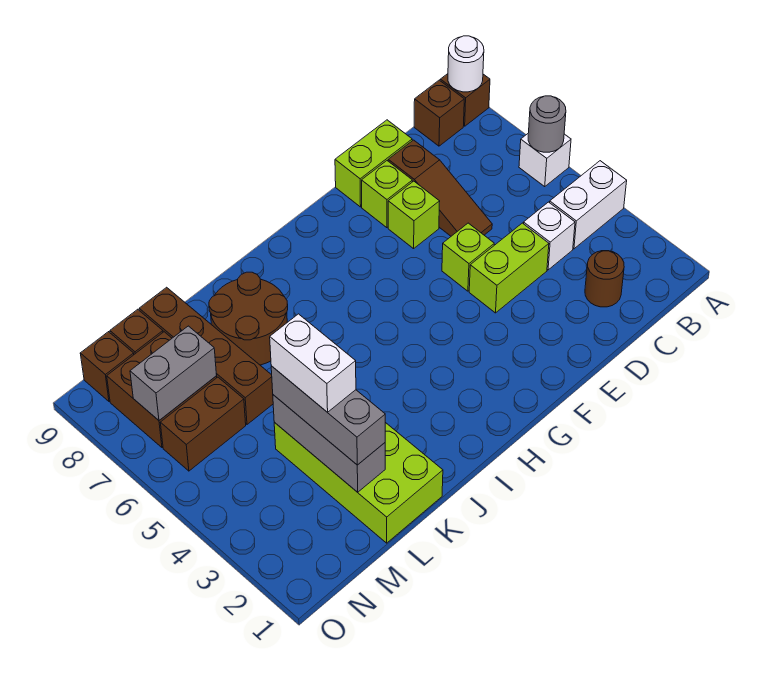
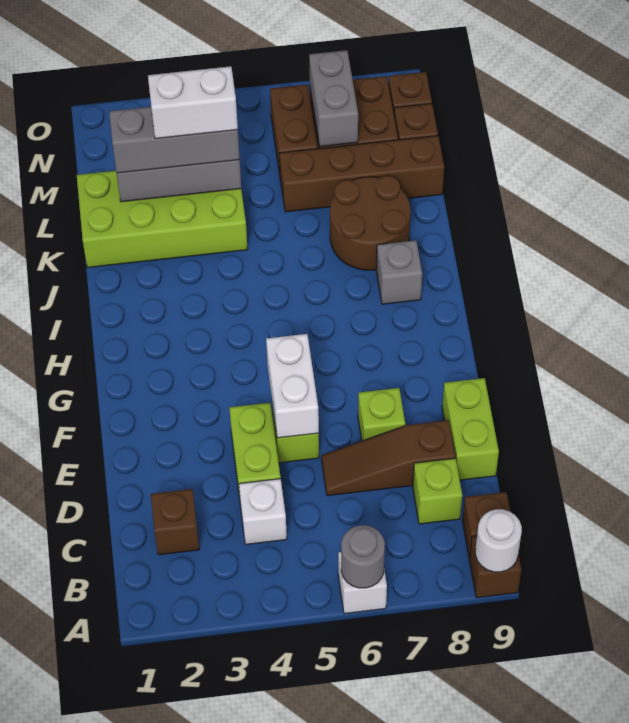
white brick A4:B4 level 1 -> white brick E5:F5 level 2
brown round brick C2 level 1 -> brown brick C2 level 1
lime brick E8 level 1 -> lime brick C8 level 1
none -> grey brick I8 level 1

